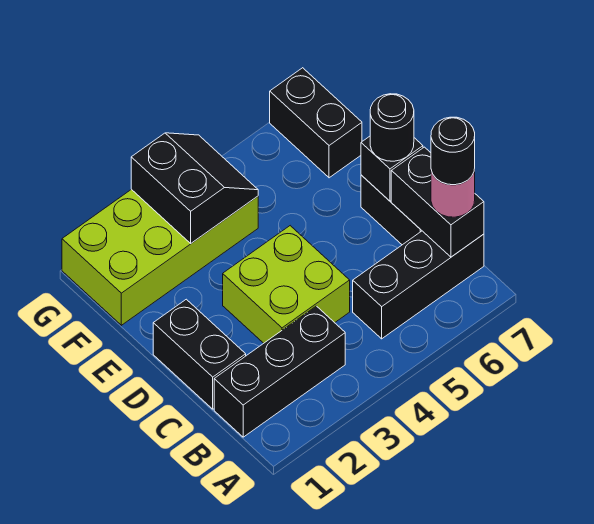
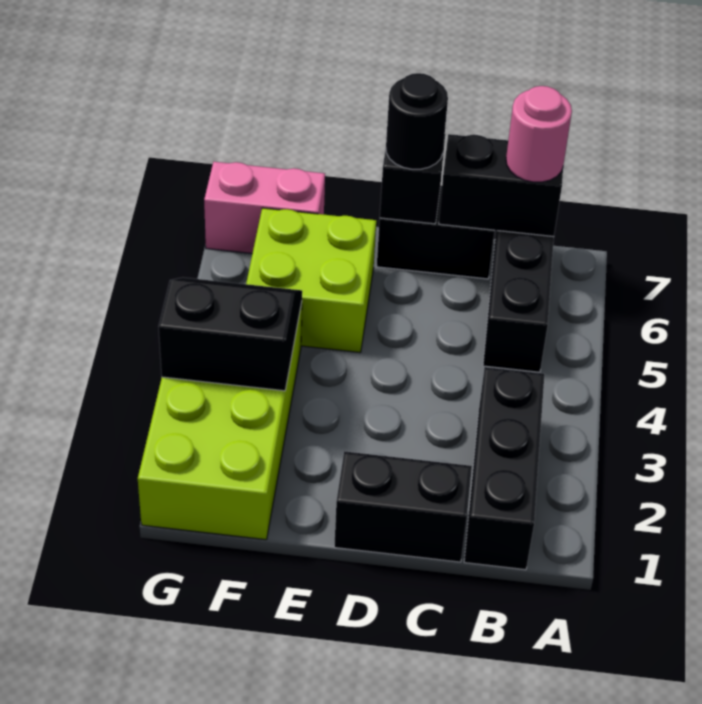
black round brick B7 level 4 -> none
lime brick C3:D4 level 1 -> lime brick E5:F6 level 1
black brick F7:G7 level 1 -> pink brick F7:G7 level 1

